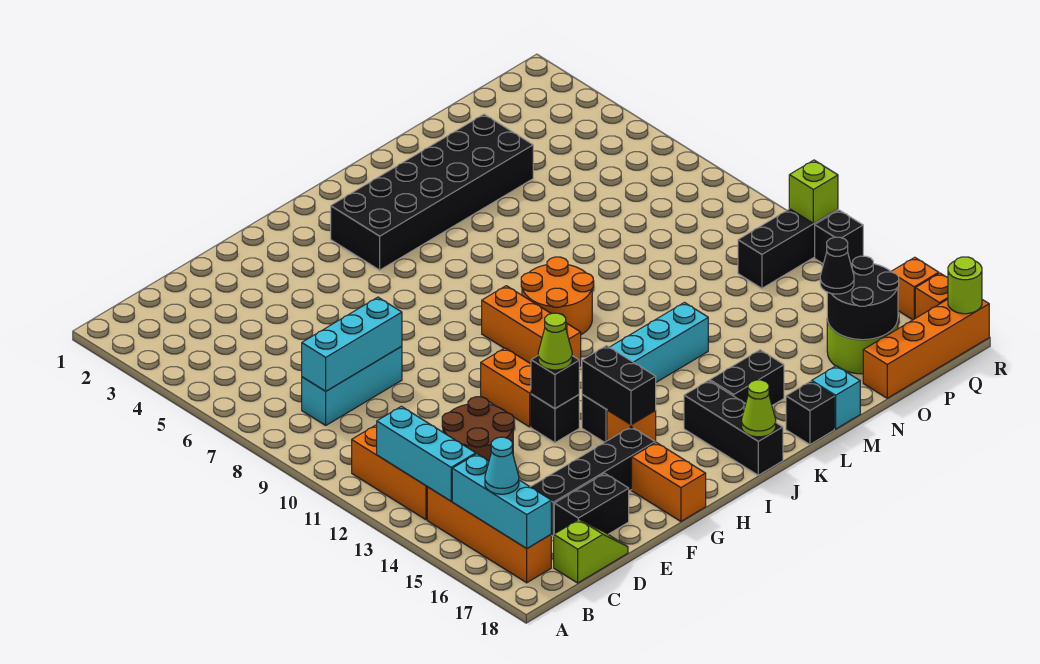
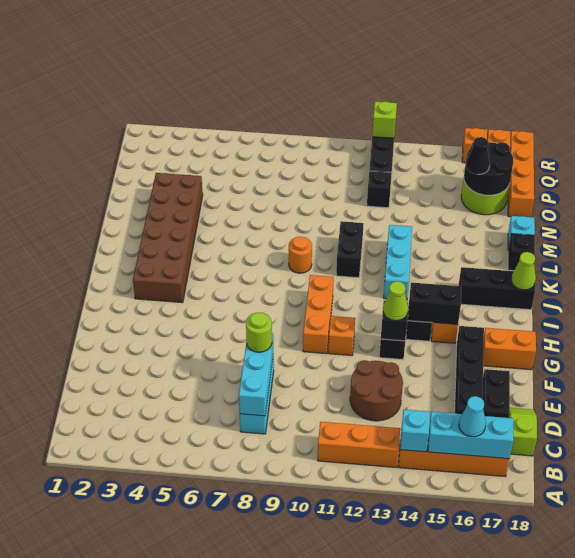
cyan brick B12:B14 level 2 -> cyan brick B14 level 2
orange brick G11:G12 level 1 -> orange brick G11 level 1
black brick I3:N4 level 1 -> brown brick I3:N4 level 1
orange brick I9:I11 level 1 -> orange brick G10:I10 level 1
orange round brick J9:K10 level 1 -> orange round brick K9 level 1
black brick K16:L16 level 1 -> black brick K11:L11 level 1
black brick R13 level 1 -> black brick O12 level 1
lime round brick R18 level 2 -> lime round brick E8 level 3

